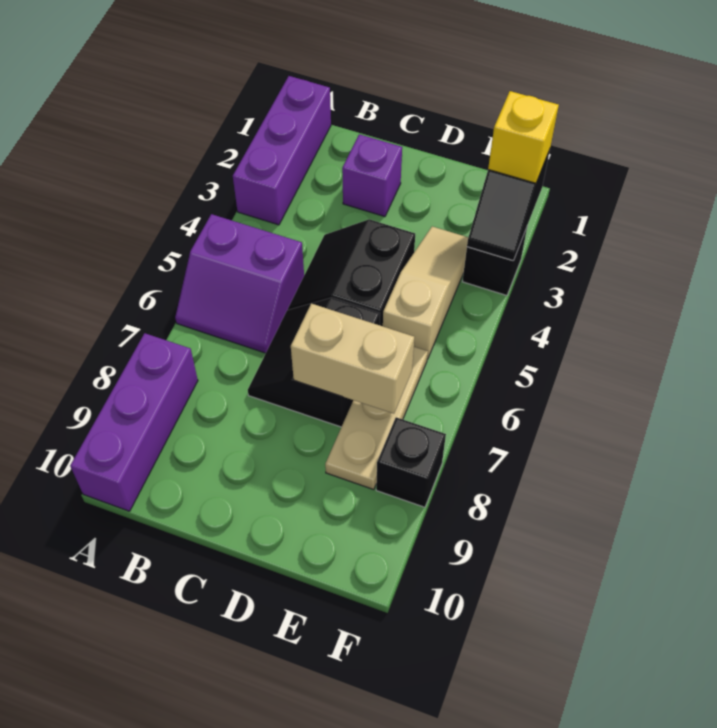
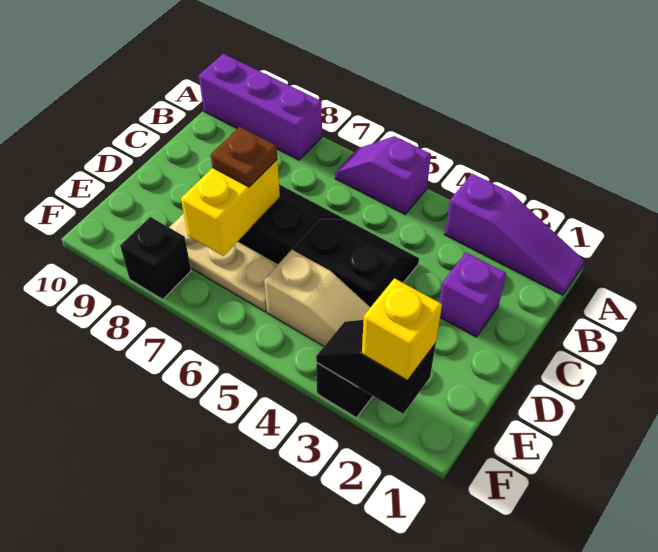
purple brick A1:A3 level 1 -> purple slope A1:A3 level 1 top 3
purple slope A5:B6 level 1 top 5 -> purple slope A5:A6 level 1 top 5
tan brick D7:E7 level 2 -> yellow brick D7:E7 level 2
none -> brown plate D7 level 3

